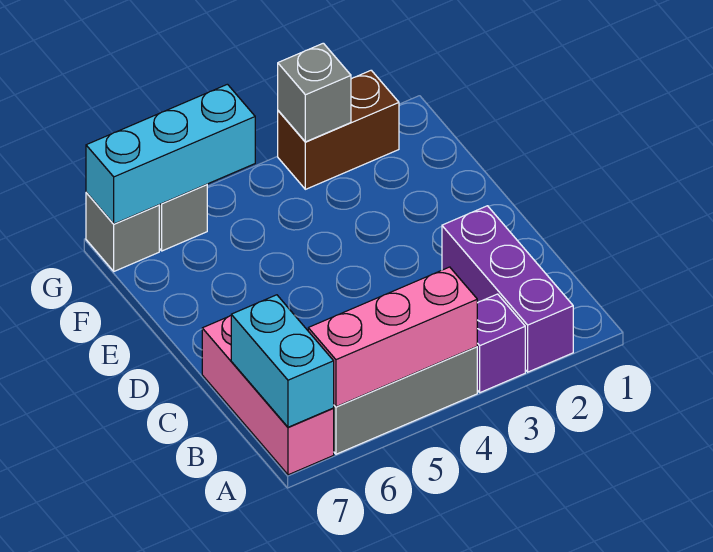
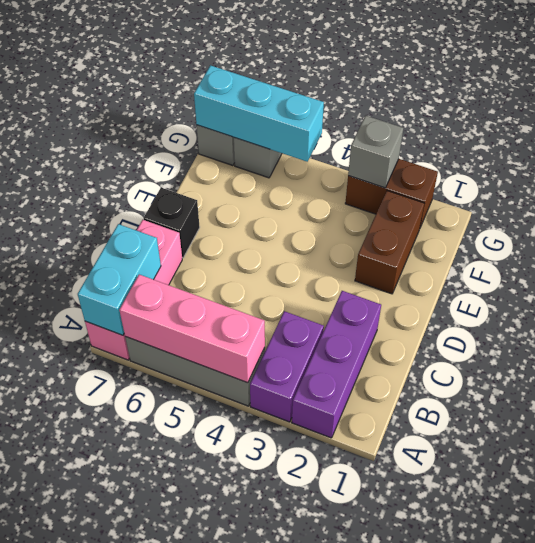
purple brick A3 level 1 -> purple brick A3:B3 level 1
none -> black brick D7 level 1
none -> brown brick E2:F2 level 1

